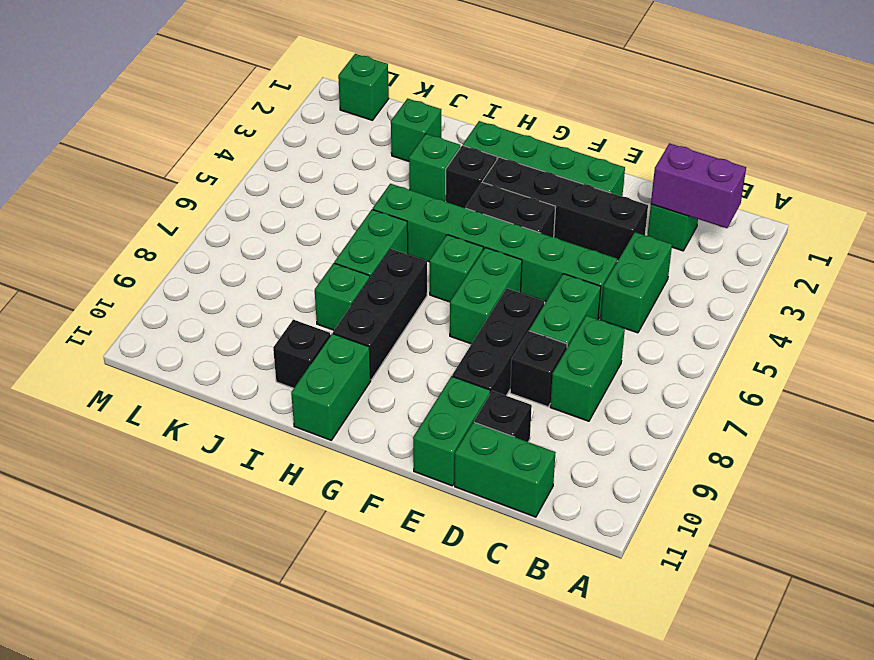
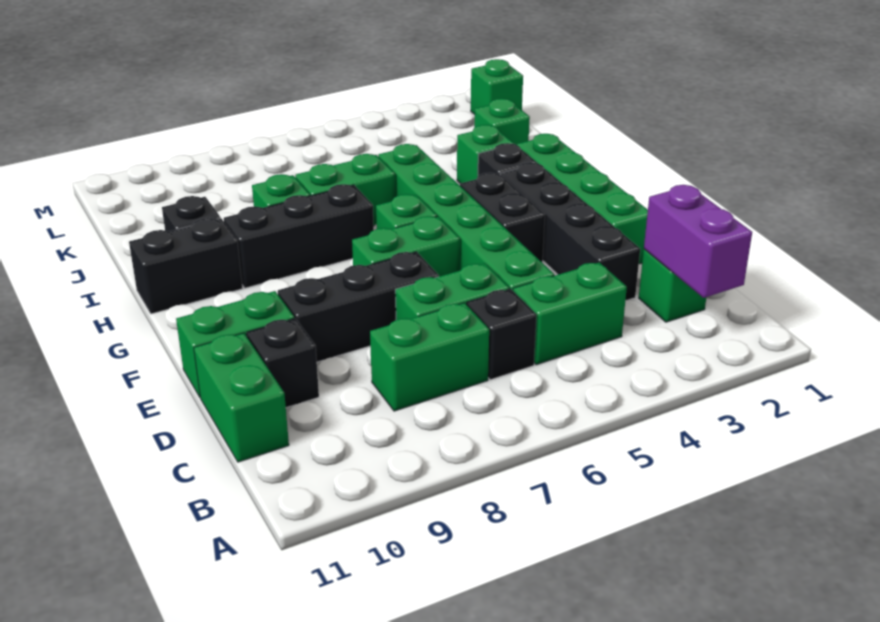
black brick D8 level 1 -> black brick C6 level 1
green brick H10:H11 level 1 -> black brick H10:H11 level 1

